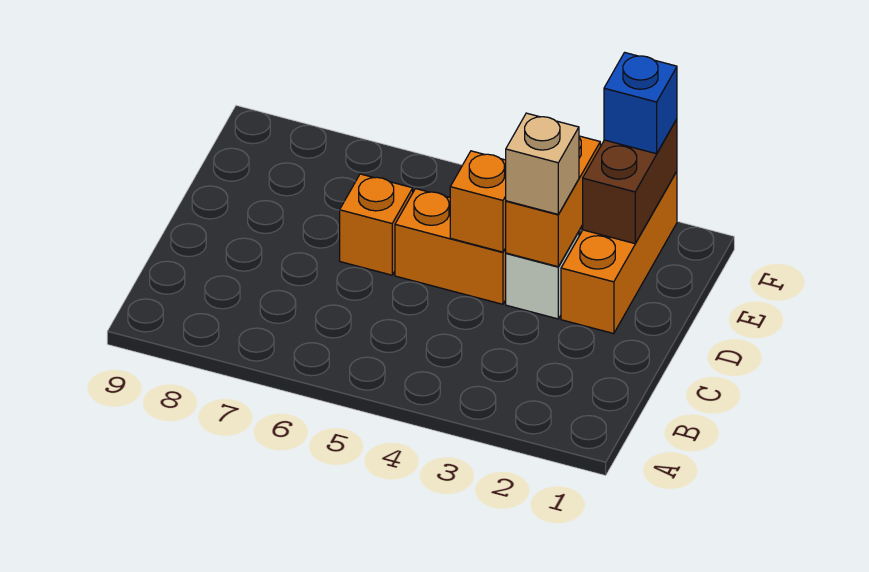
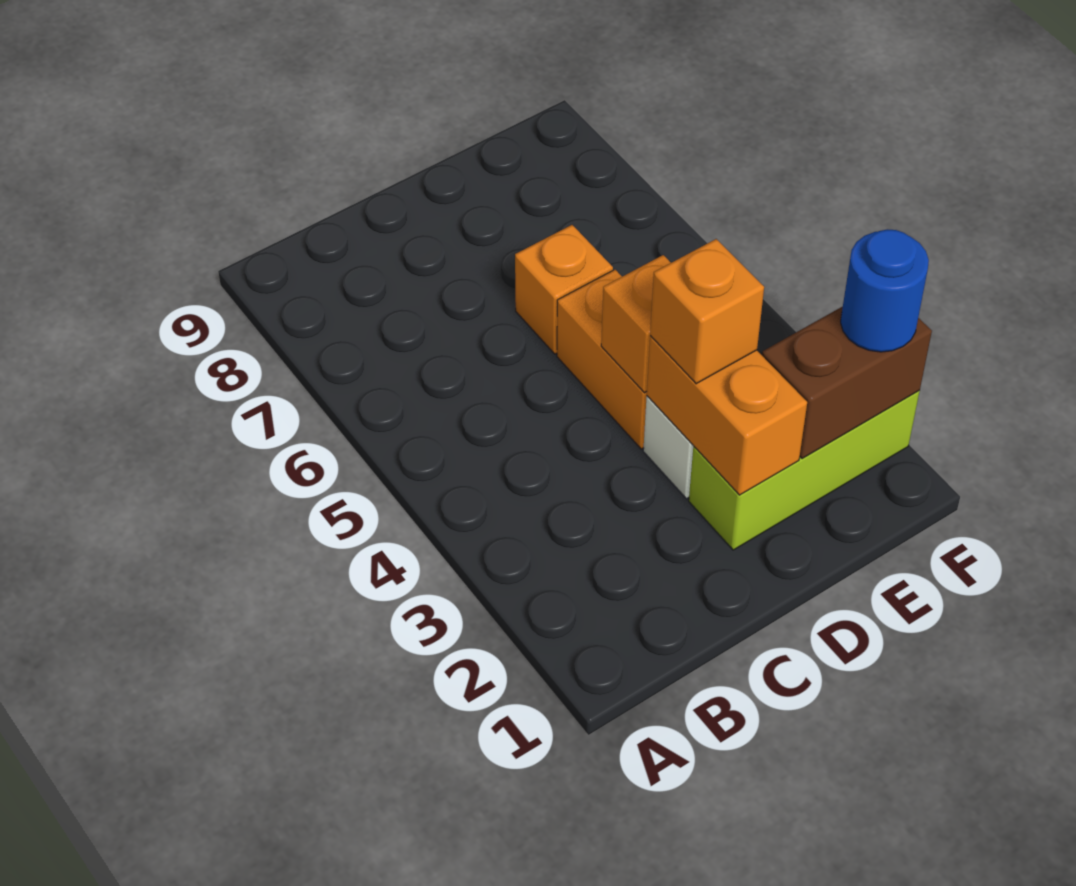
orange brick D2:F2 level 1 -> lime brick D2:F2 level 1
orange brick D3:E3 level 2 -> orange brick D2:D3 level 2
tan brick D3 level 3 -> orange brick D3 level 3
blue brick F2 level 3 -> blue round brick F2 level 3

